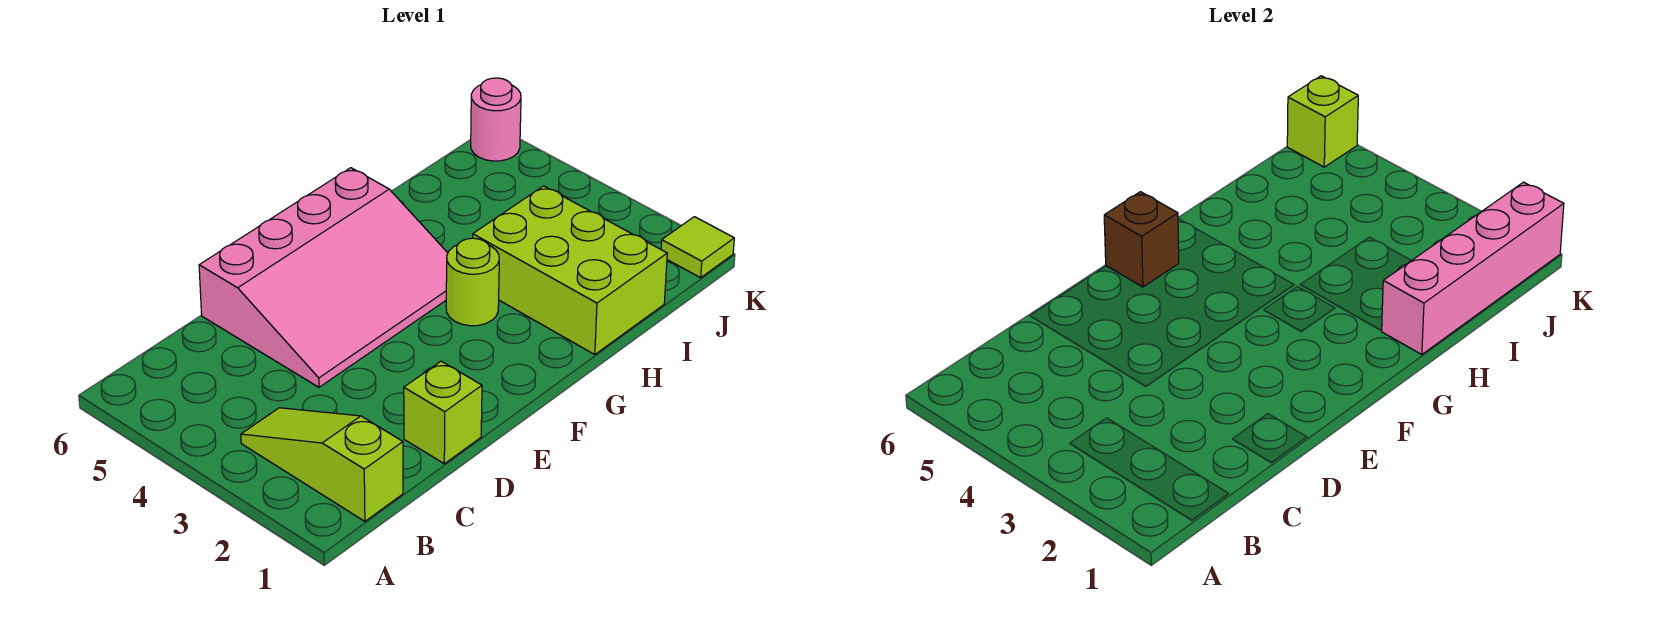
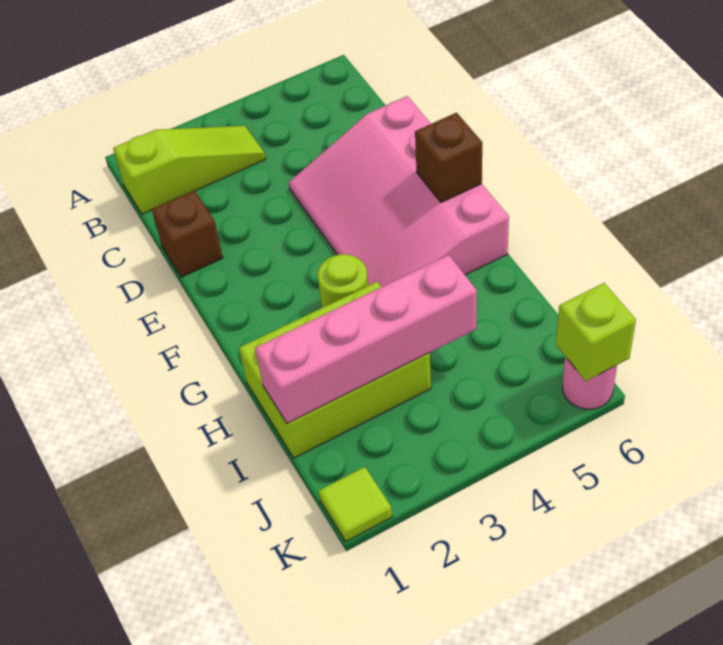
lime brick D1 level 1 -> brown brick D1 level 1
pink brick H1:K1 level 2 -> pink brick I1:I4 level 2

